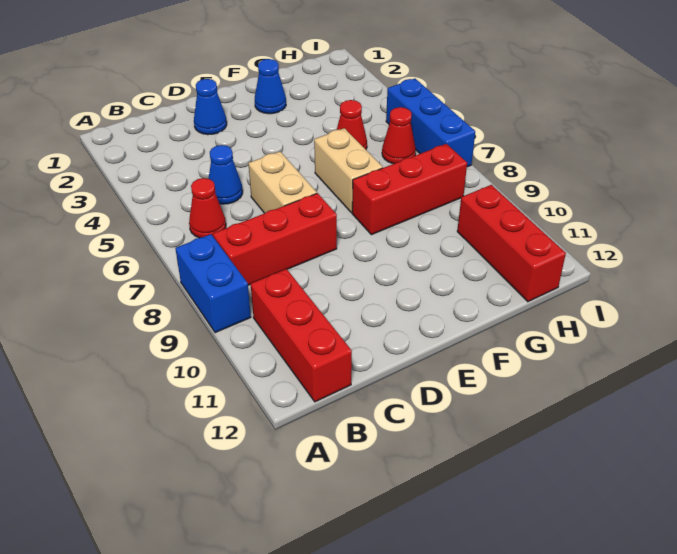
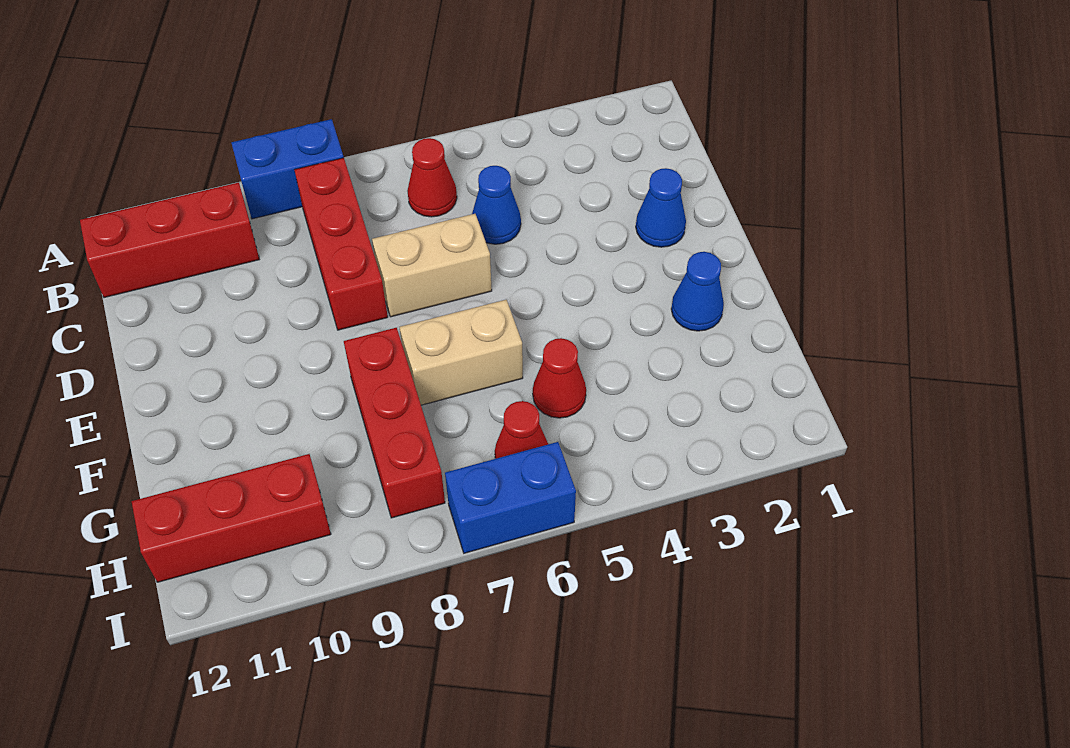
blue brick I5:I7 level 1 -> blue brick I6:I7 level 1

